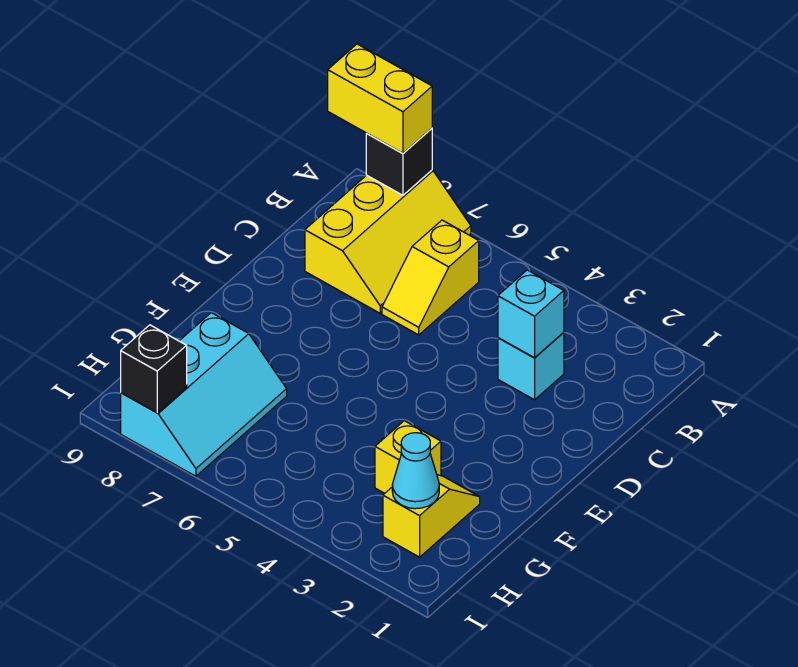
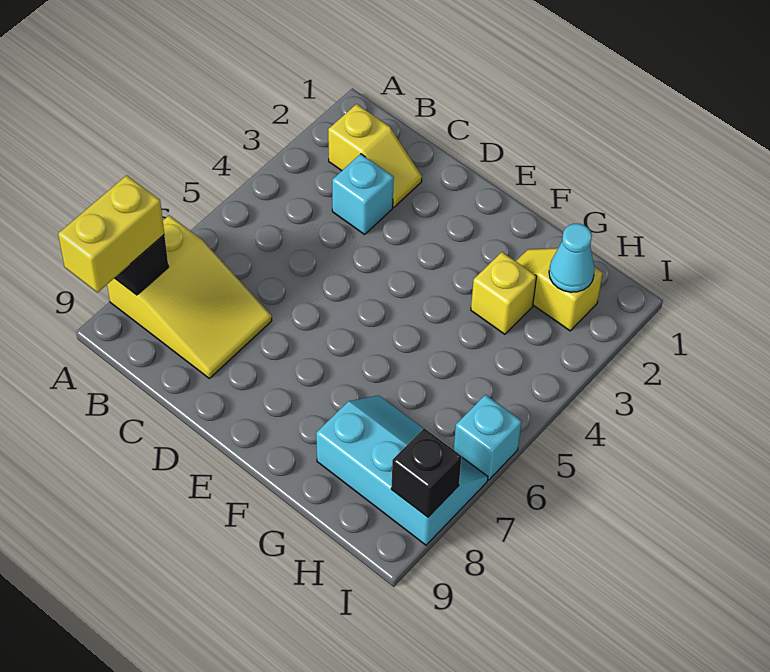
yellow slope A7:C8 level 1 top 8 -> yellow slope A7:C8 level 1 top A
yellow slope B6:C6 level 1 top B -> yellow slope B2:C2 level 1 top B
cyan brick C3 level 2 -> cyan brick I6 level 1

